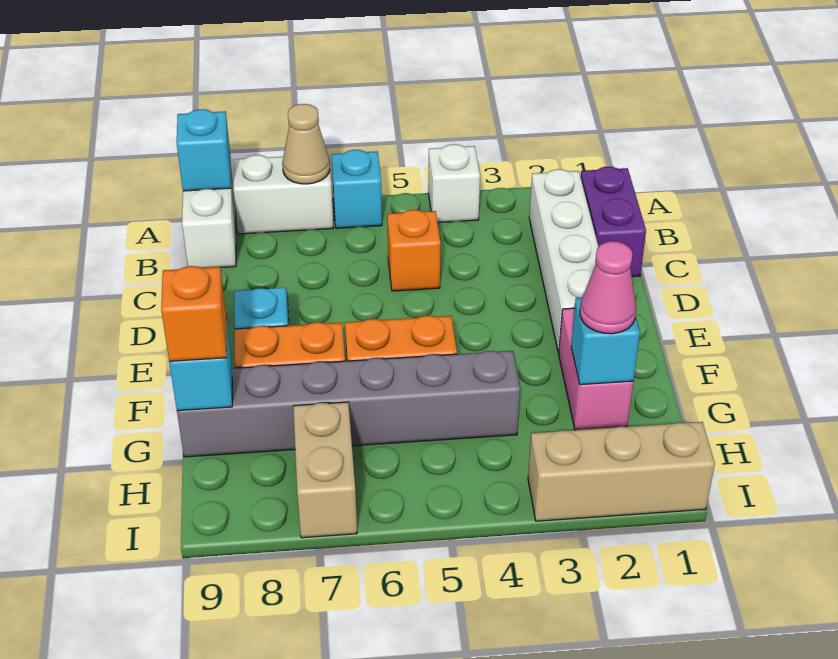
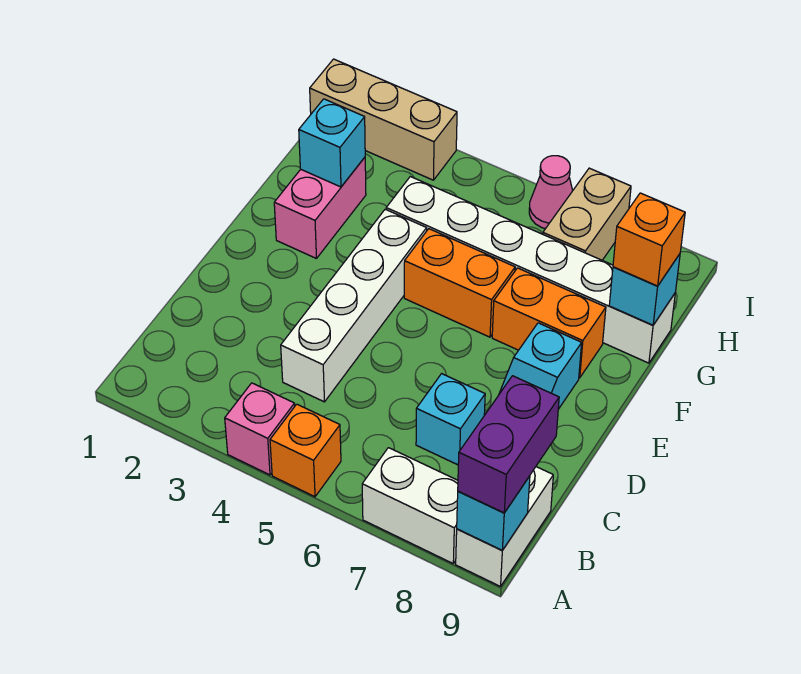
white brick A4 level 1 -> pink brick A4 level 1
cyan brick A6 level 1 -> cyan brick C7 level 1
tan cone A7 level 2 -> none
purple brick B1:C1 level 1 -> purple brick A9:B9 level 3
white brick B2:E2 level 1 -> white brick C4:F4 level 1
orange brick C5 level 1 -> orange brick A5 level 1
pink cone G2 level 3 -> pink cone I6 level 1
grey brick G4:G9 level 1 -> white brick G4:G9 level 1

